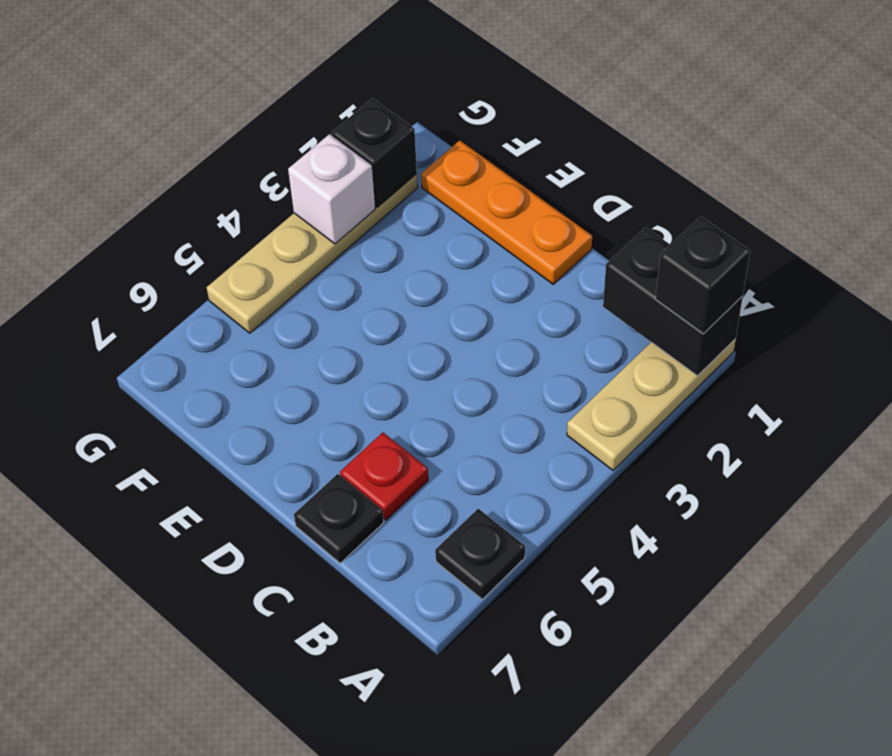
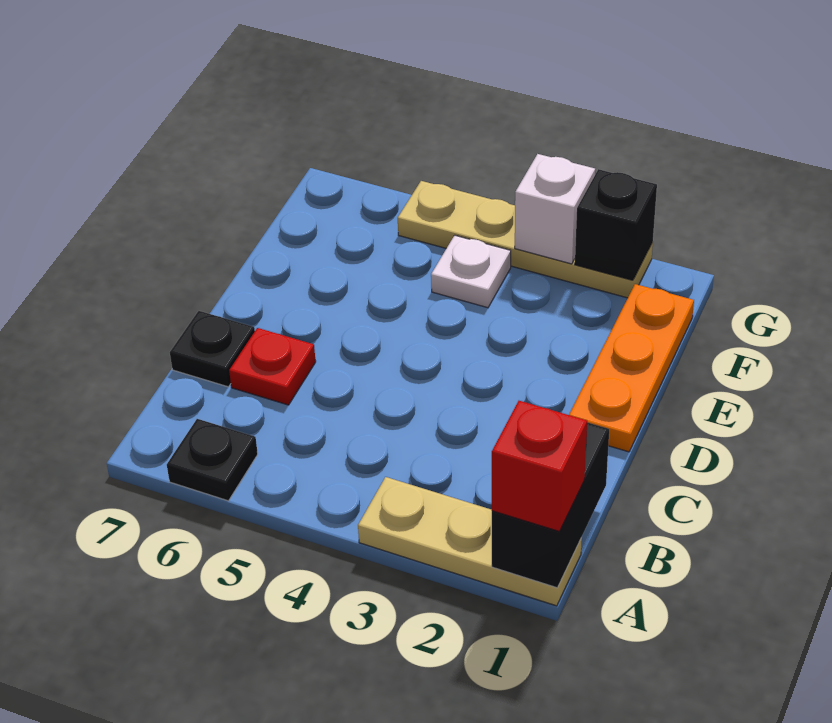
black brick A1 level 3 -> red brick A1 level 3
none -> white plate F4 level 1

